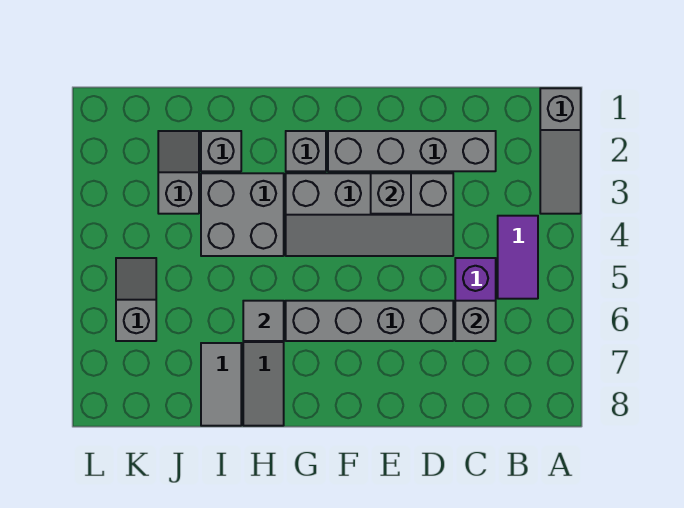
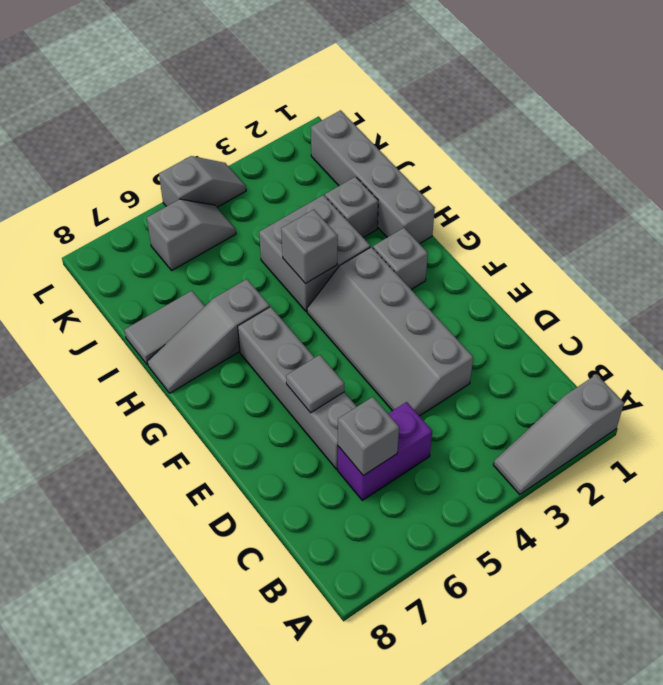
purple tile B4:B5 level 1 -> none
grey brick C2:F2 level 1 -> grey brick H1:K1 level 1
grey brick E3 level 2 -> grey brick H4 level 2
grey tile H6 level 2 -> grey tile E6 level 2
grey slope J2:J3 level 1 top 3 -> grey slope L4:L5 level 1 top 5

